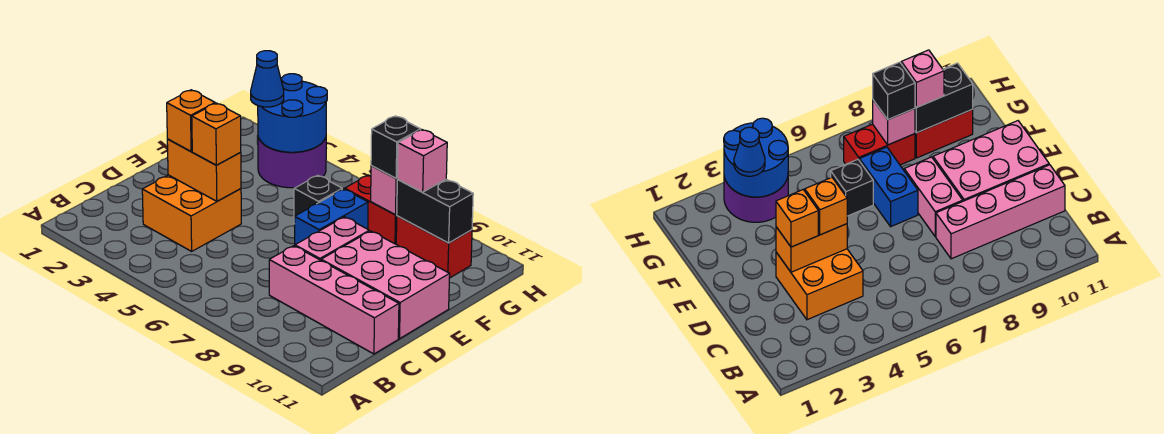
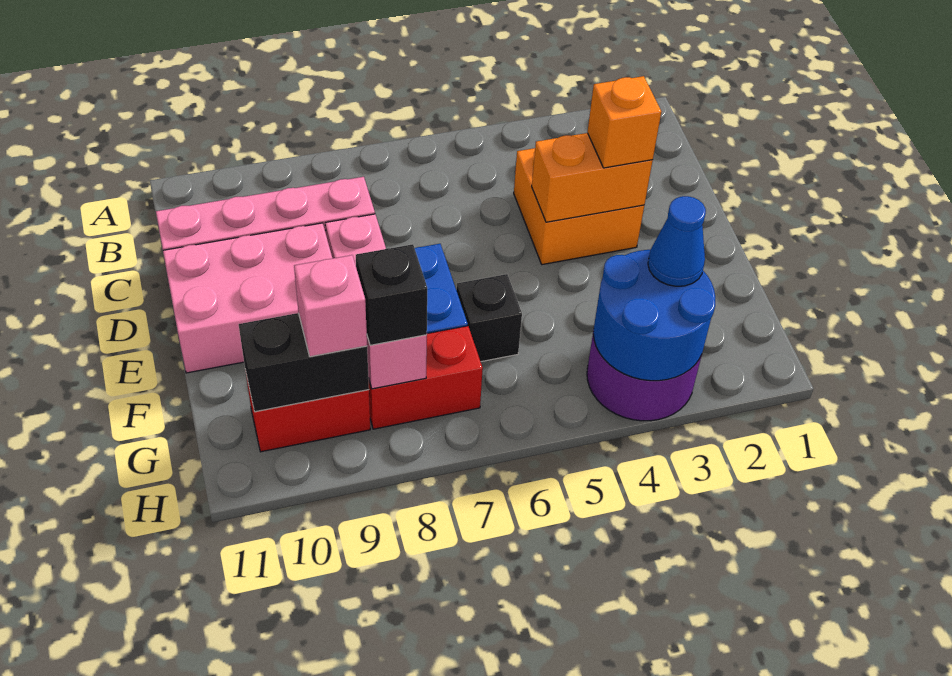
orange brick D4 level 3 -> none

